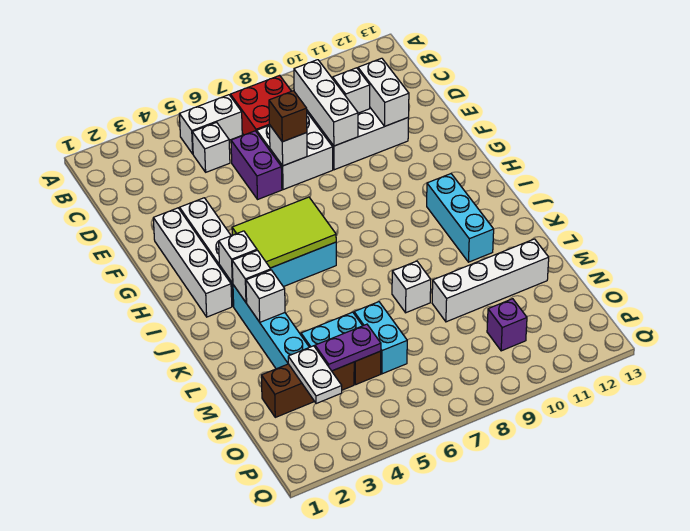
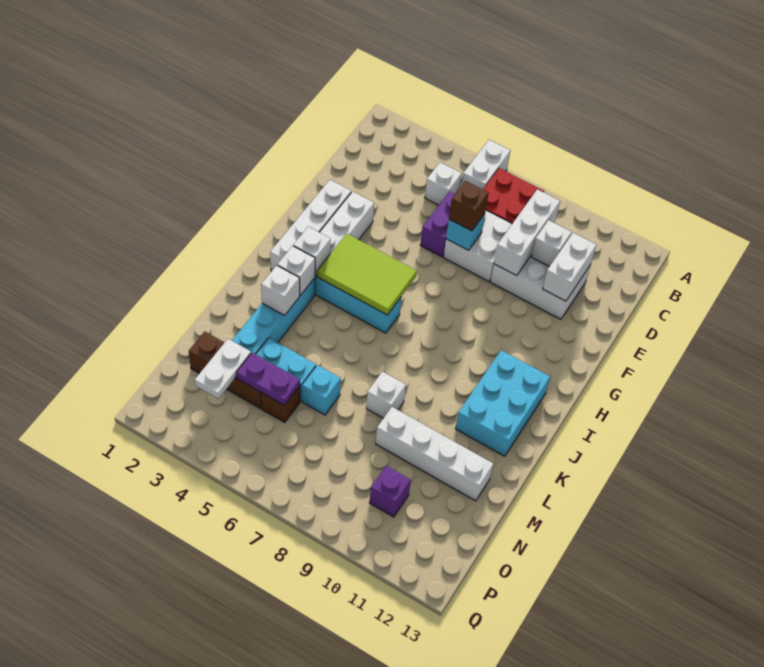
white brick B5:B6 level 1 -> white brick A6:B6 level 1
white brick E7 level 2 -> cyan brick E7 level 2
cyan brick I11:K11 level 1 -> cyan brick I11:K12 level 1
cyan brick M6:N6 level 1 -> cyan brick M6 level 1

